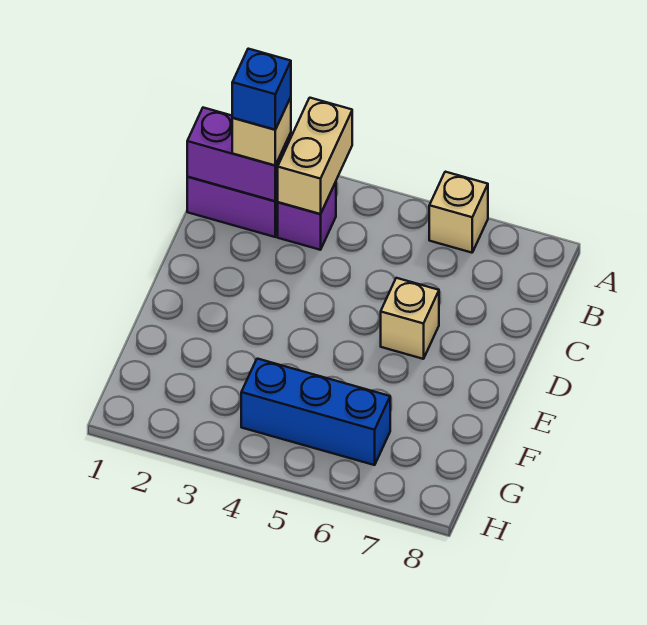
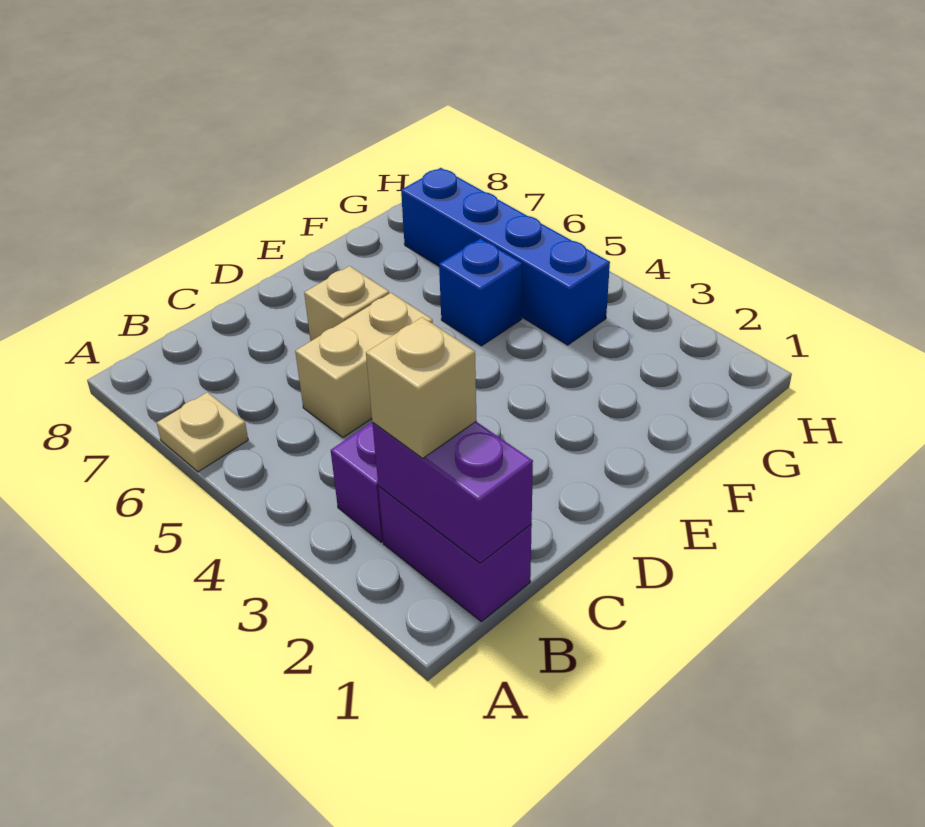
tan brick A3:B3 level 2 -> tan brick C5:D5 level 1
tan brick A6 level 1 -> tan plate A6 level 1
blue brick B2 level 4 -> blue brick F5 level 1
blue brick G4:G6 level 1 -> blue brick G4:G7 level 1

